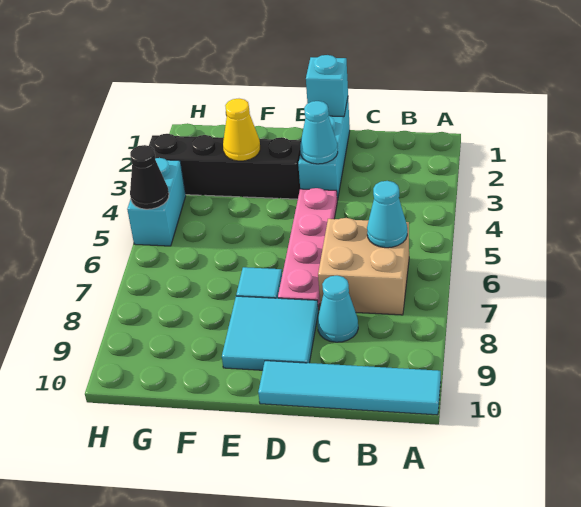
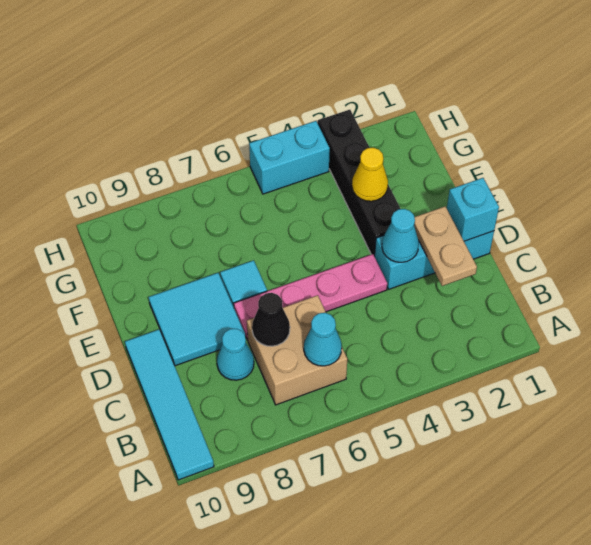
none -> tan plate C2:D2 level 2
black cone H5 level 2 -> black cone C7 level 2

